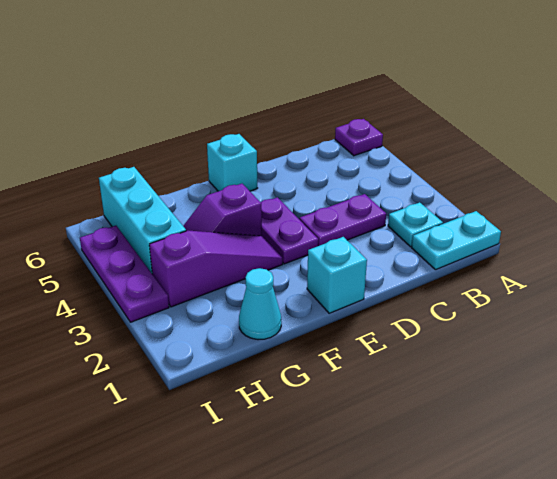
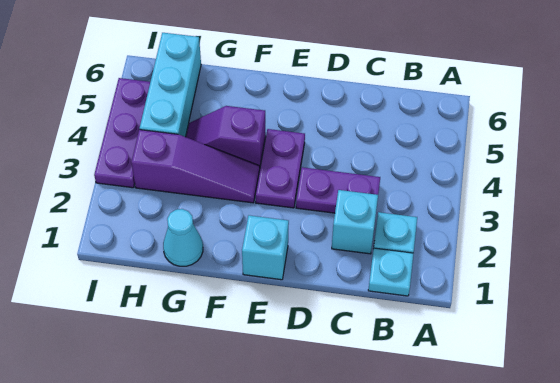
cyan plate A1:B1 level 1 -> cyan plate B1 level 1
purple plate A6 level 1 -> none
cyan brick E6 level 1 -> cyan brick C2 level 1

